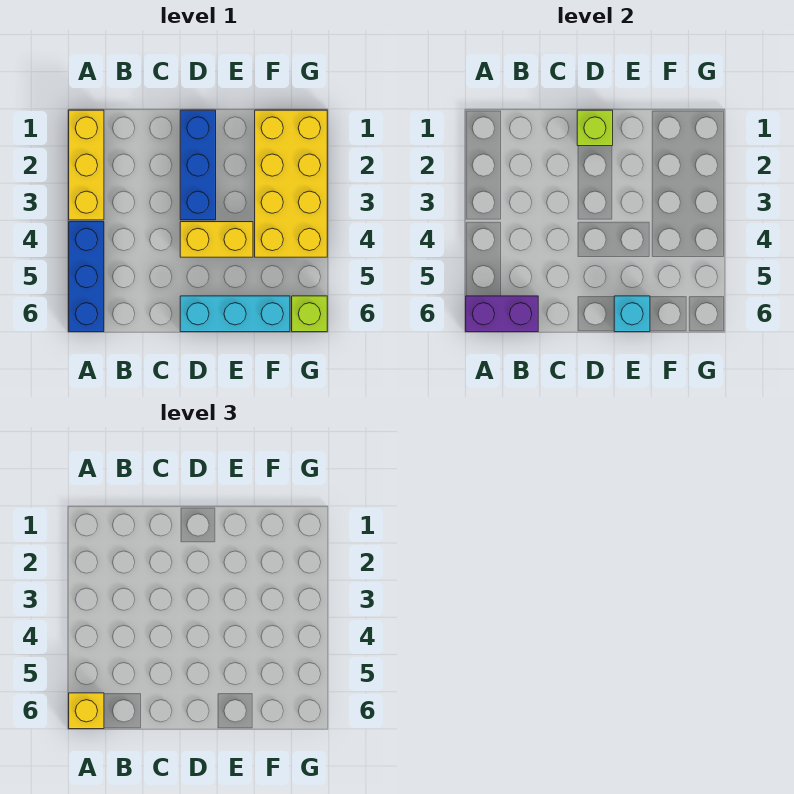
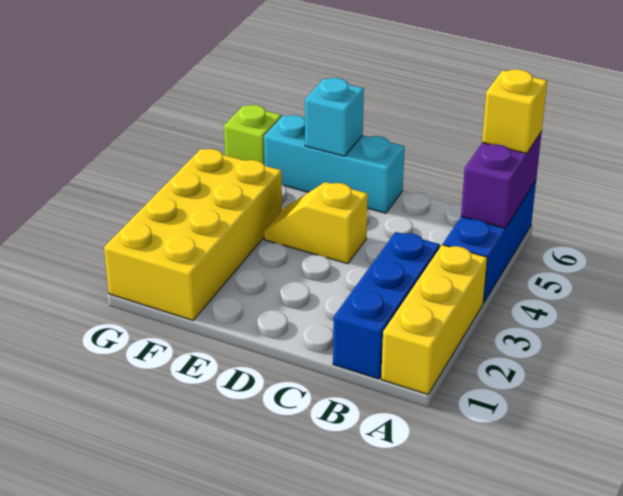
purple brick A6:B6 level 2 -> purple brick A5:A6 level 2
blue brick D1:D3 level 1 -> blue brick B1:B3 level 1
lime brick D1 level 2 -> none
yellow brick D4:E4 level 1 -> yellow slope D4:E4 level 1 top D

